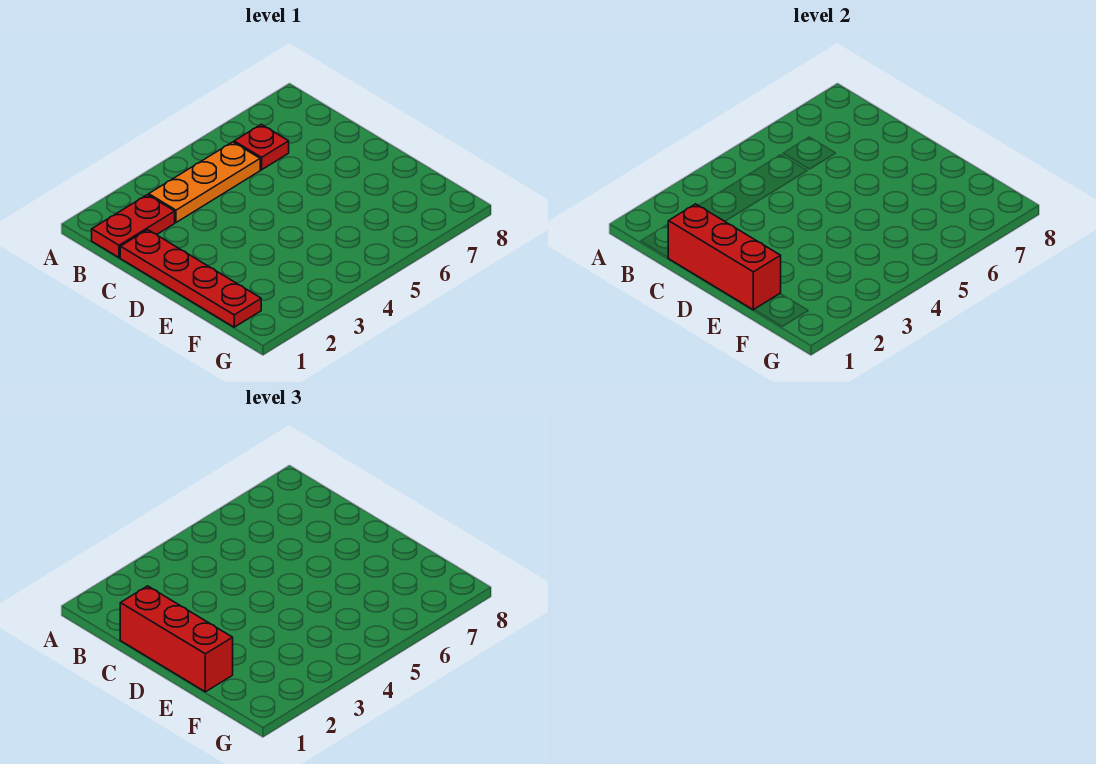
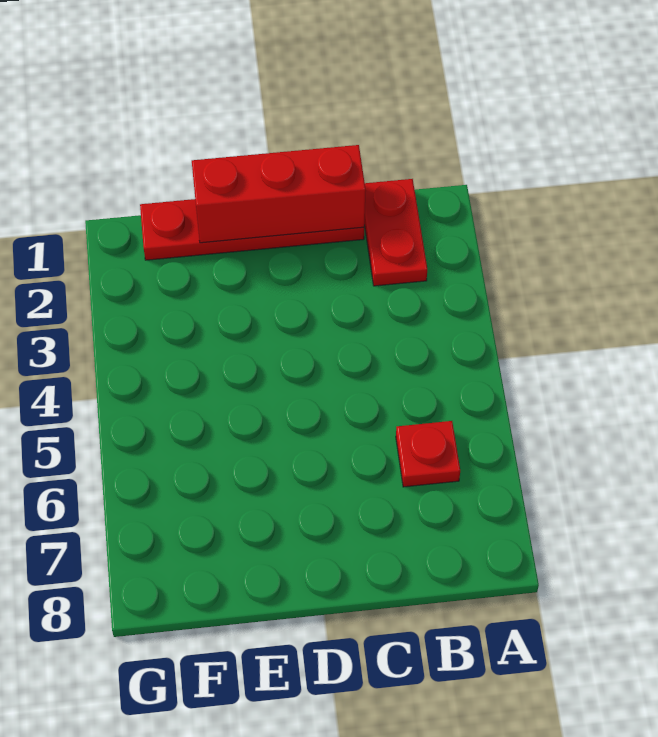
orange plate B3:B5 level 1 -> none
red brick C1:E1 level 3 -> none

